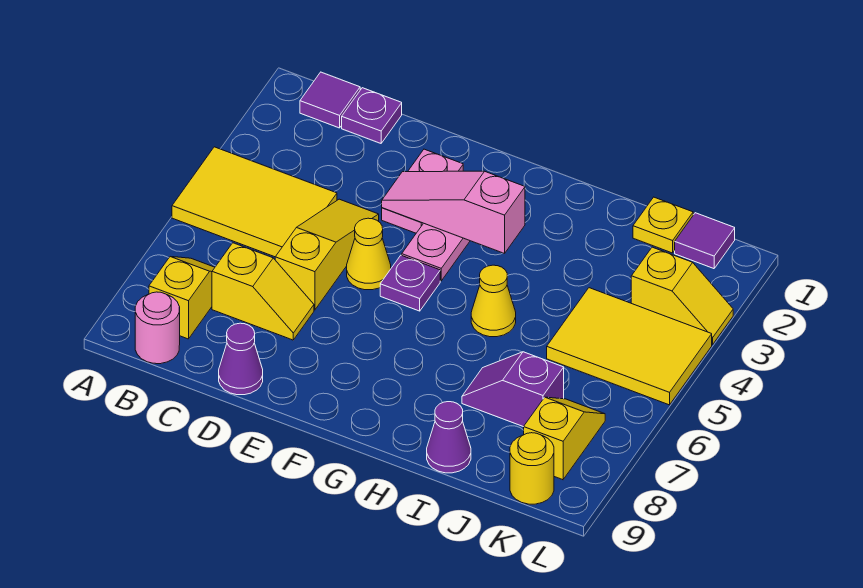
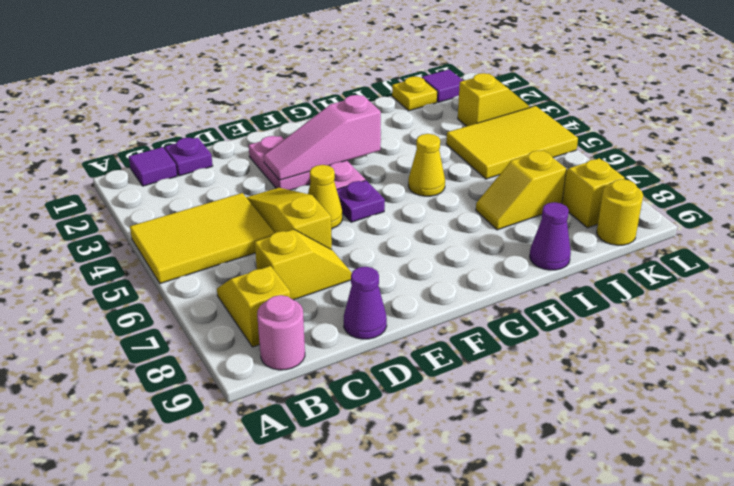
purple slope I7:J7 level 1 top J -> yellow slope I7:J7 level 1 top J

